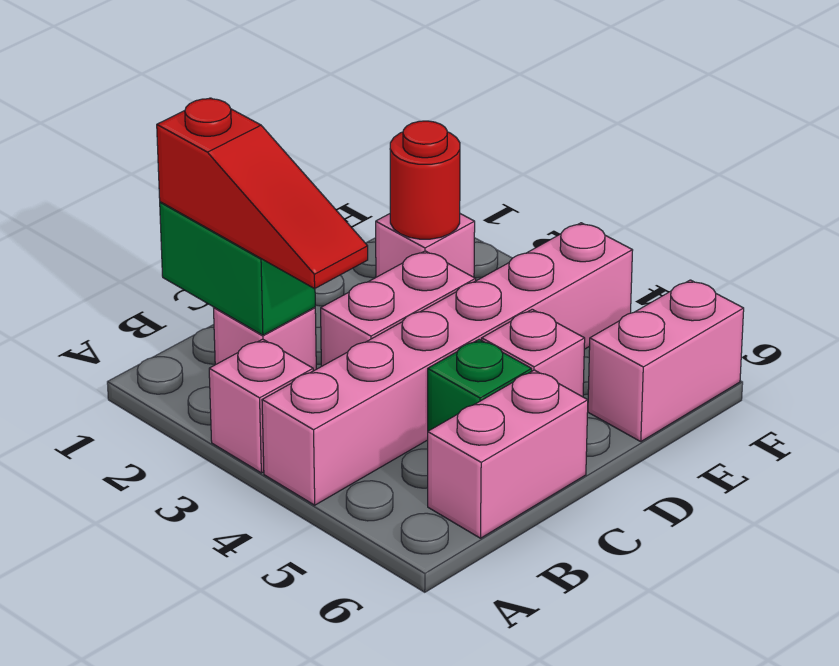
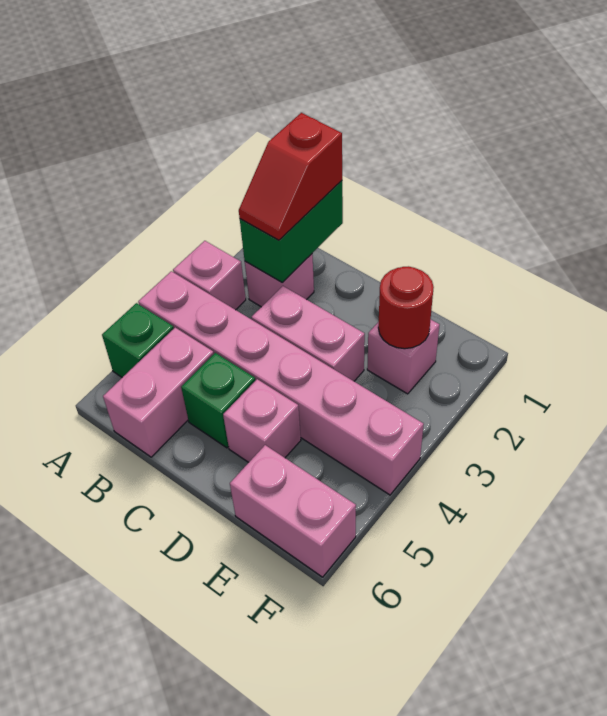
none -> green brick A5 level 1
red slope B1:B3 level 3 top 1 -> red slope B1:B2 level 3 top 1
pink brick B6:C6 level 1 -> pink brick B5:B6 level 1

